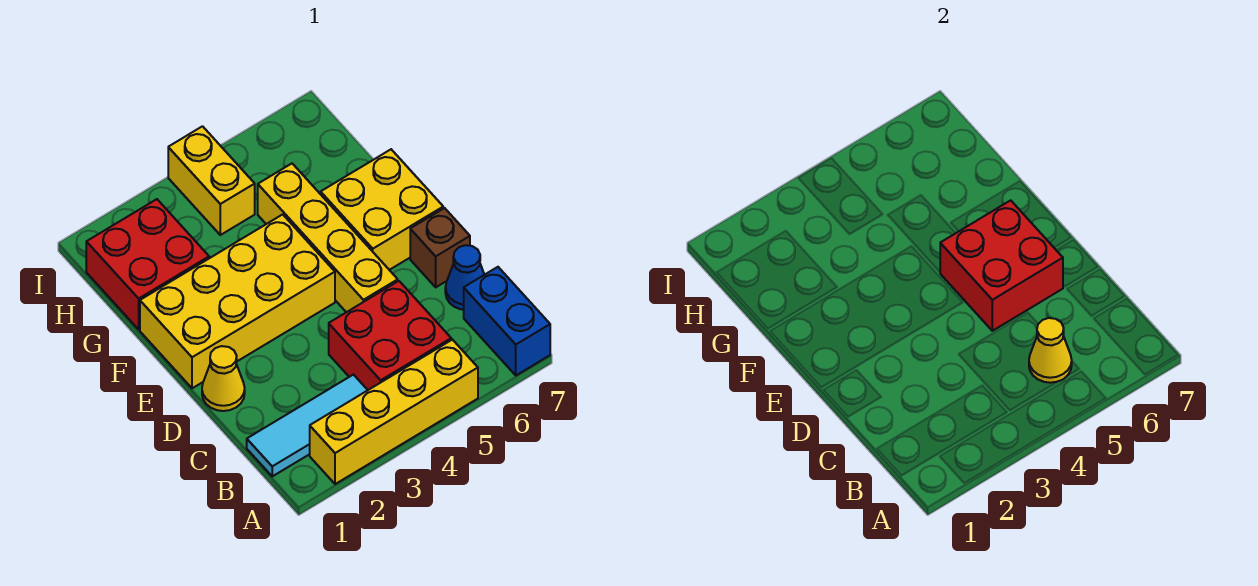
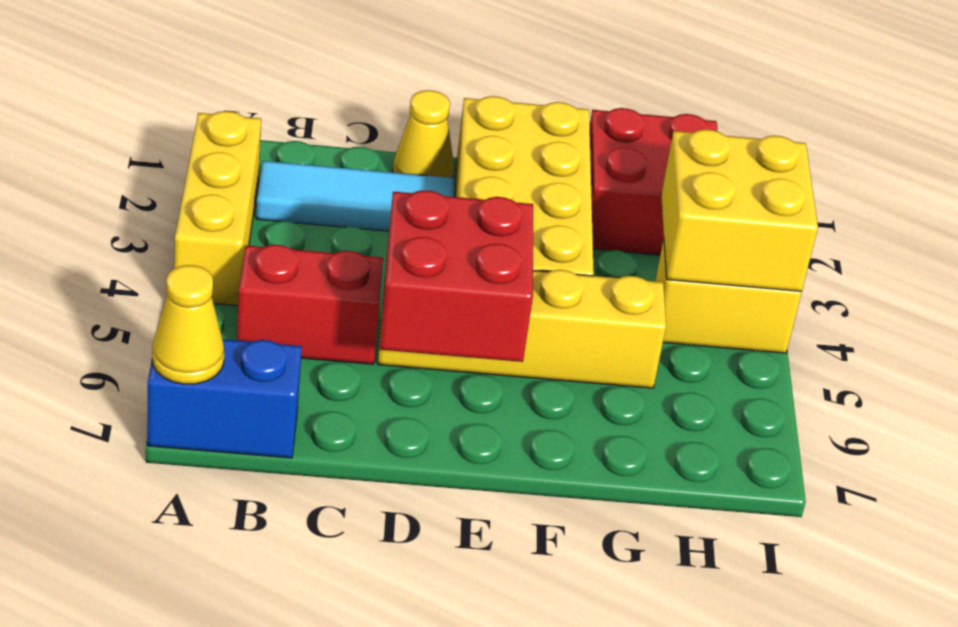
yellow brick A2:A5 level 1 -> yellow brick A2:A4 level 1
cyan tile B1:B3 level 1 -> cyan tile B2:D2 level 1
red brick B4:C5 level 1 -> red brick B5:C5 level 1
yellow cone B5 level 2 -> yellow cone A7 level 2
blue cone C7 level 1 -> none
brown brick D7 level 1 -> none
yellow brick E6:F7 level 1 -> yellow brick H3:I4 level 2

